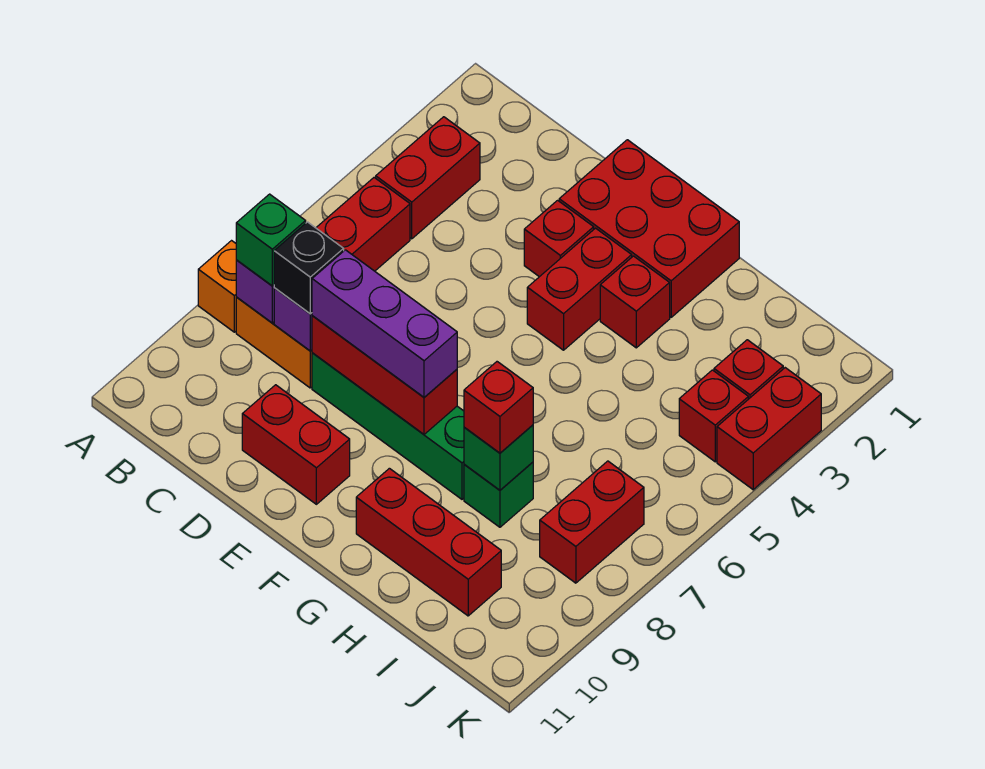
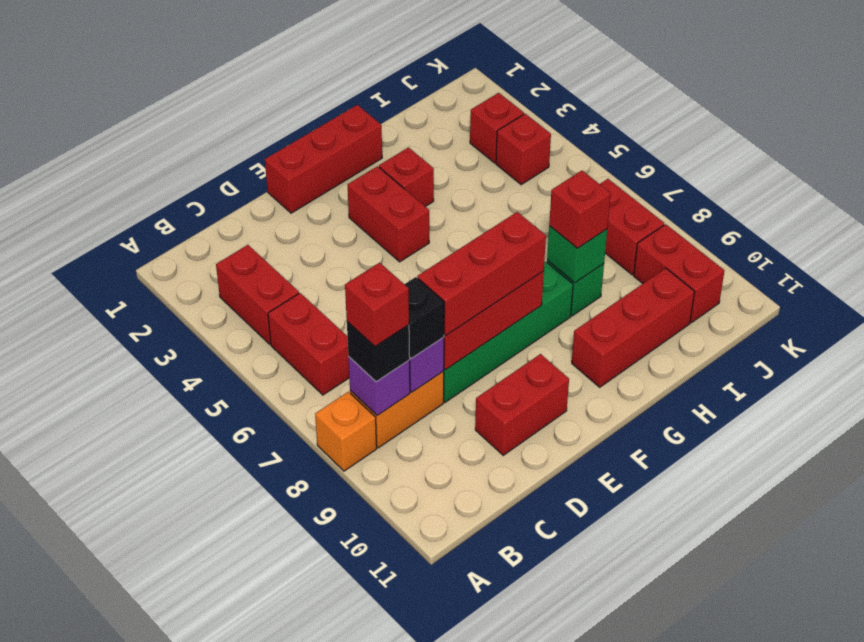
green brick B8 level 3 -> black brick B8 level 3
purple brick D8:F8 level 3 -> red brick D8:F8 level 3
red brick E1:G2 level 1 -> red brick E1:G1 level 1
red brick E3 level 1 -> red brick B8 level 4
red brick K3:K4 level 1 -> red brick J9:J10 level 1

